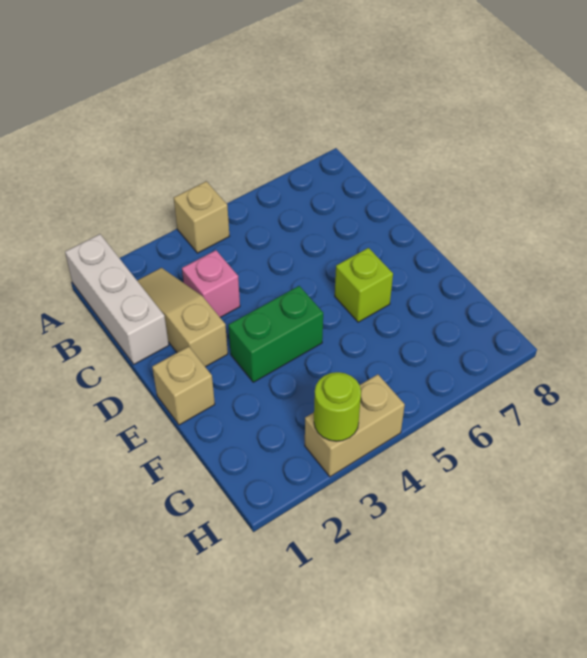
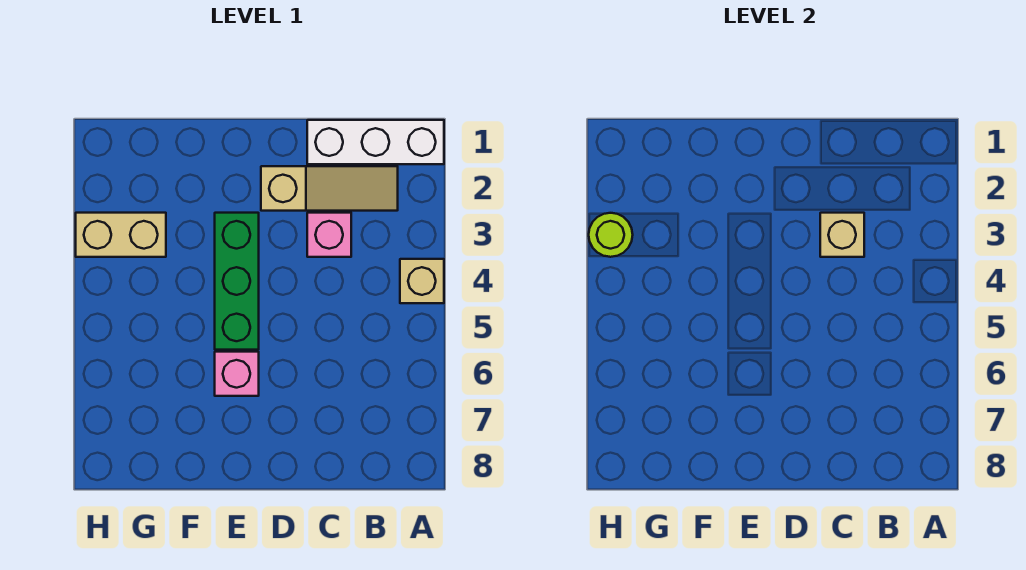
tan brick E1 level 1 -> tan brick C3 level 2
green brick E3:E4 level 1 -> green brick E3:E5 level 1
lime brick E6 level 1 -> pink brick E6 level 1
tan brick H3:H4 level 1 -> tan brick G3:H3 level 1

